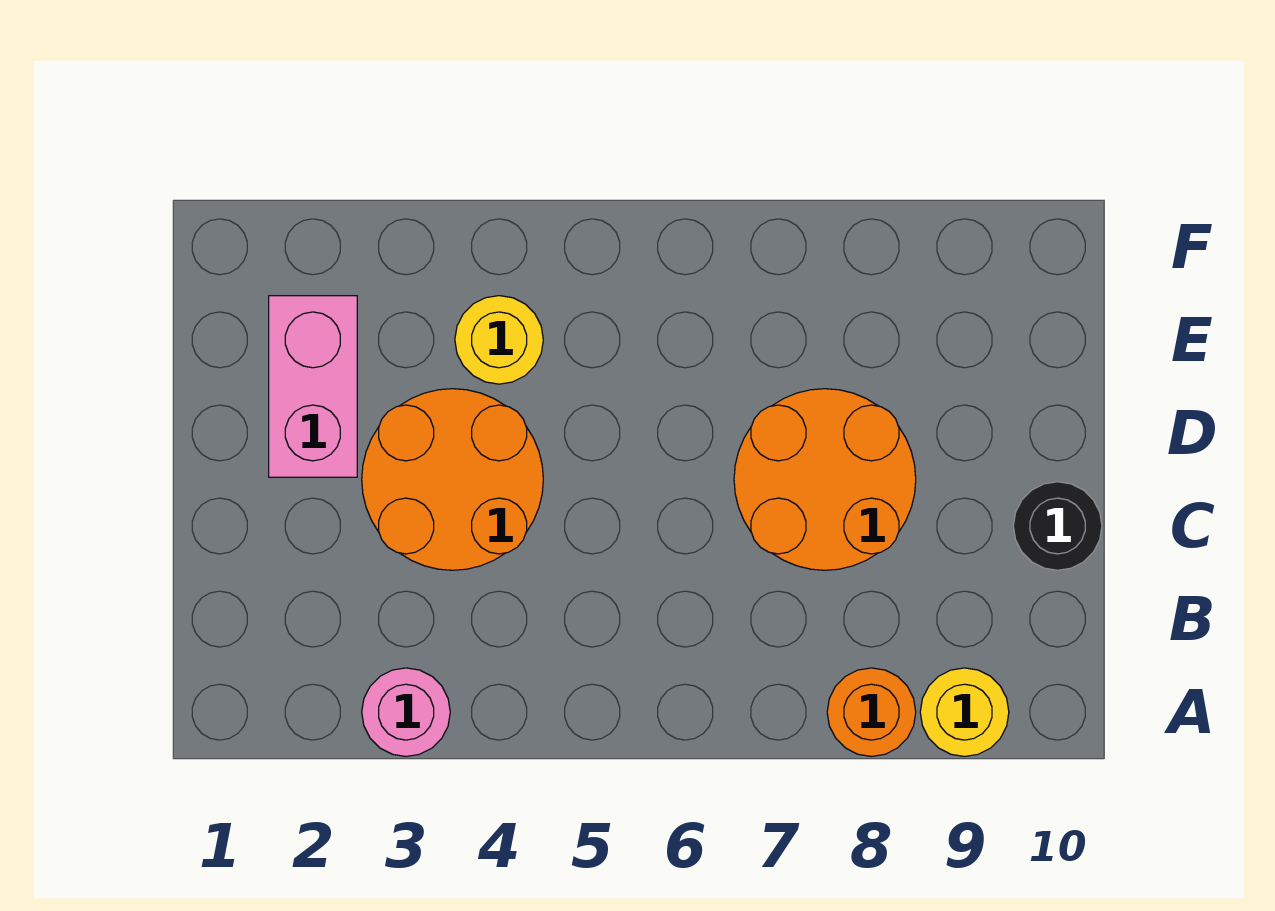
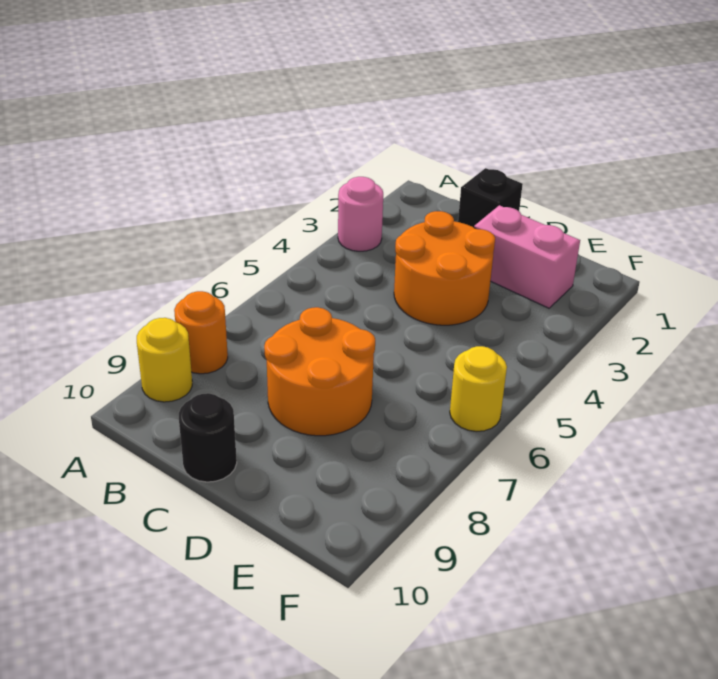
none -> black brick C1 level 1
yellow round brick E4 level 1 -> yellow round brick F6 level 1

